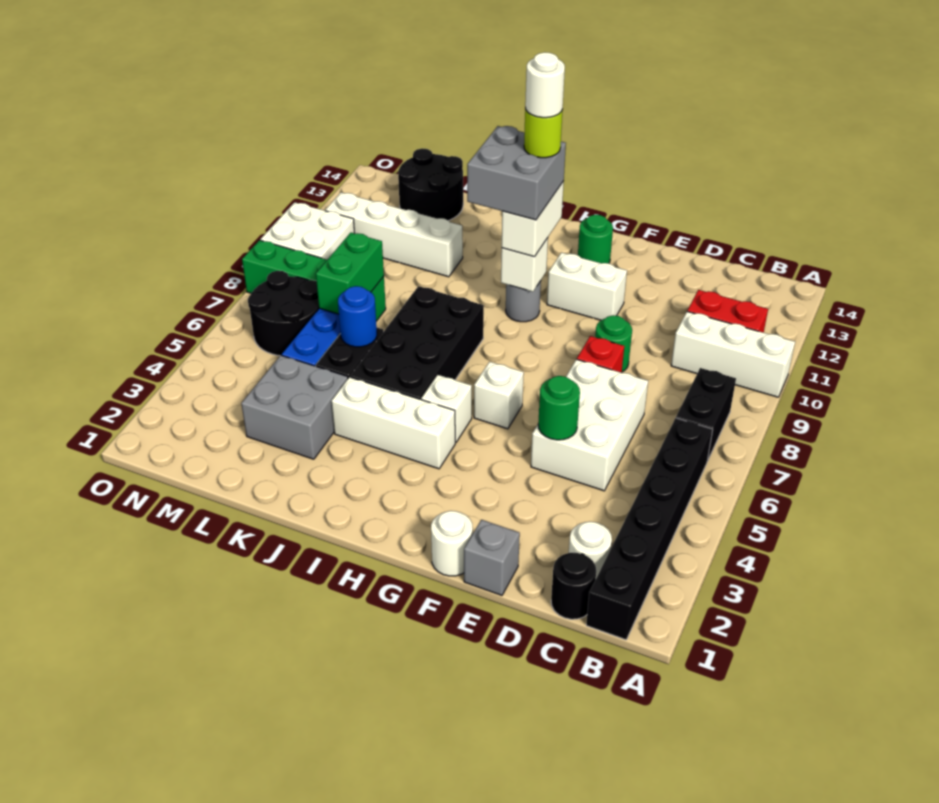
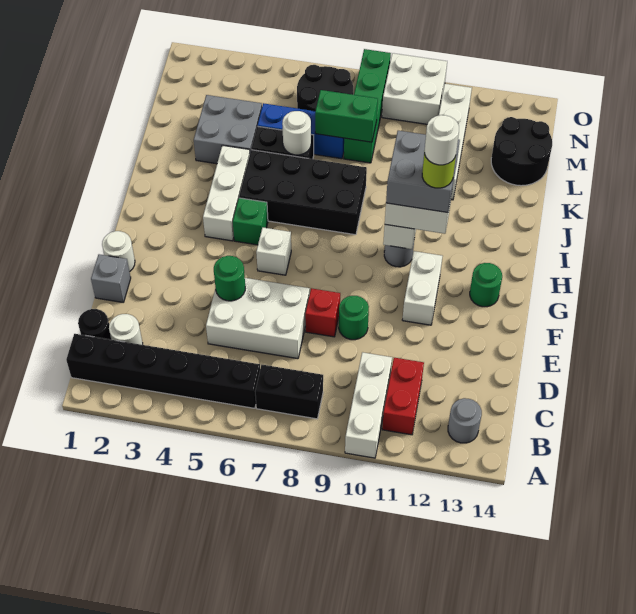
none -> grey round brick B13 level 1
white brick H5 level 1 -> green brick H5 level 1
blue round brick K6 level 2 -> white round brick K6 level 2

